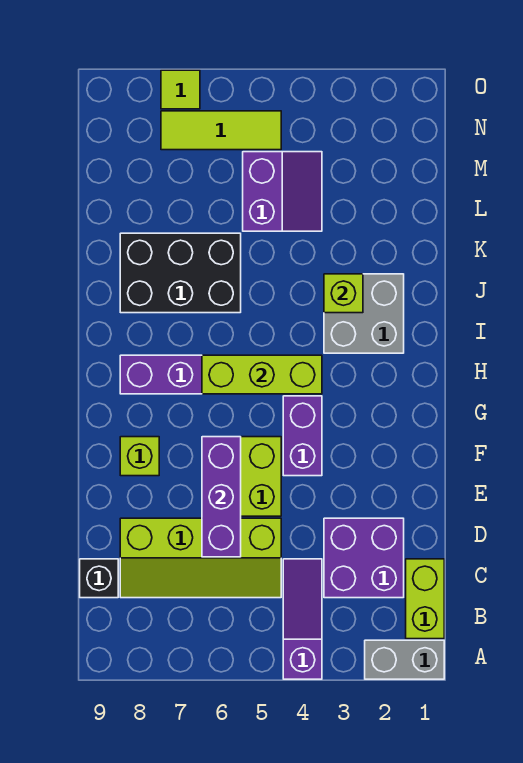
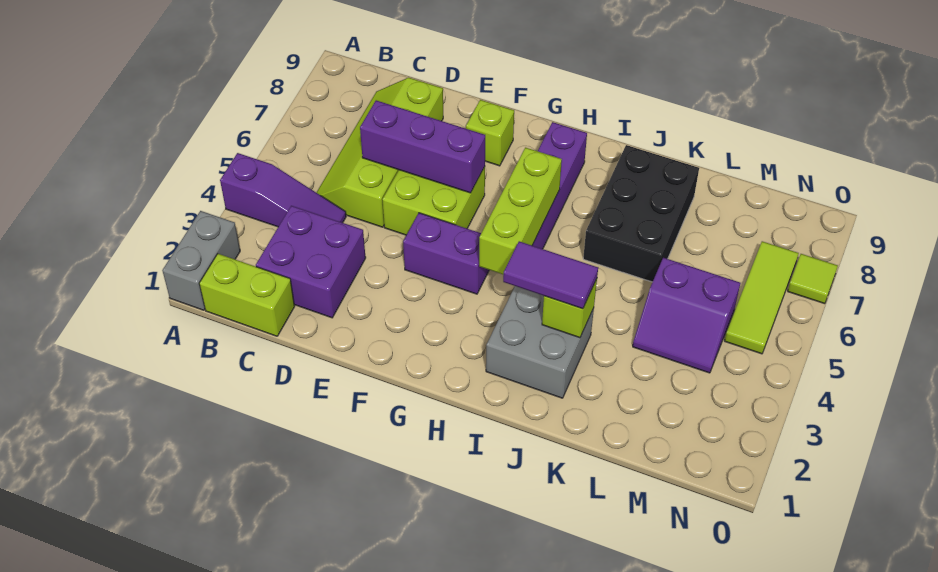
black brick C9 level 1 -> none
none -> purple tile I3:J3 level 3

